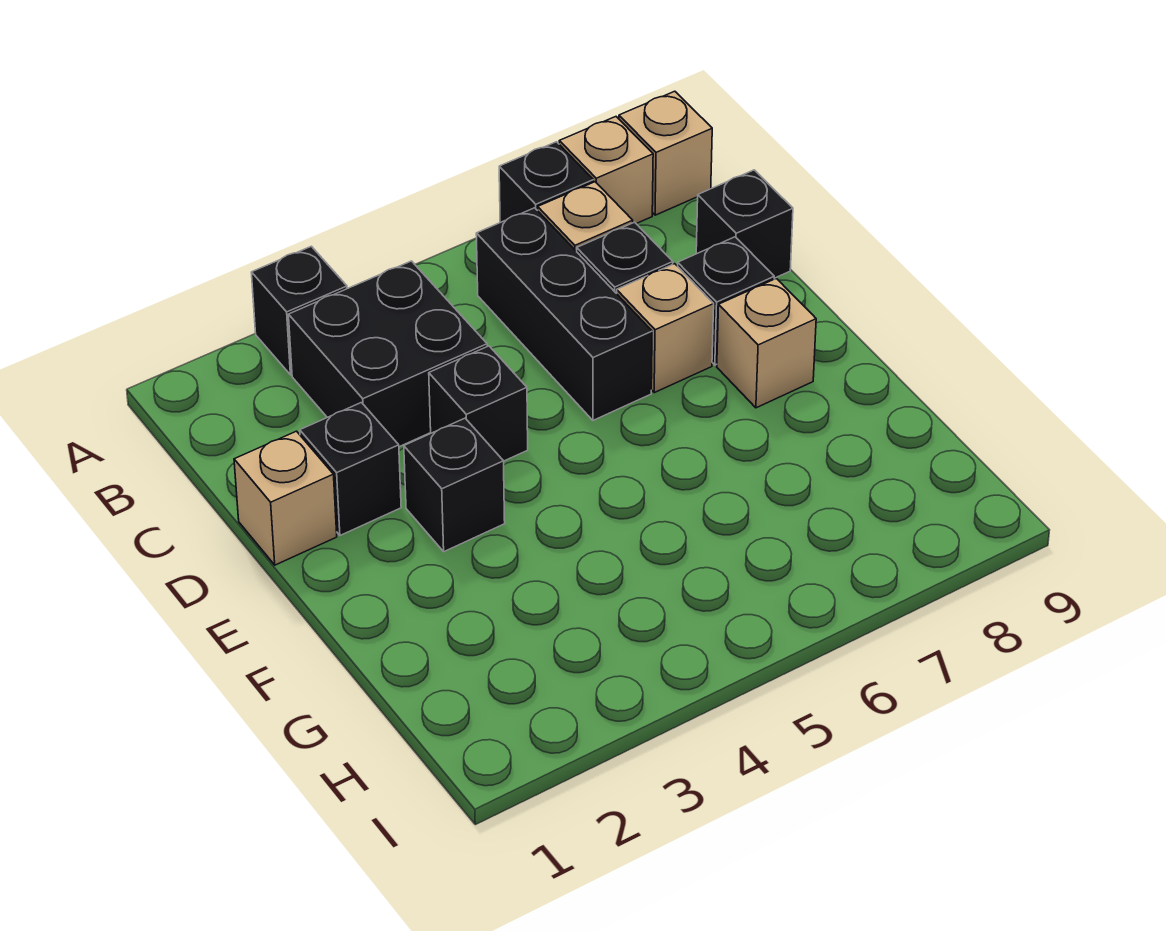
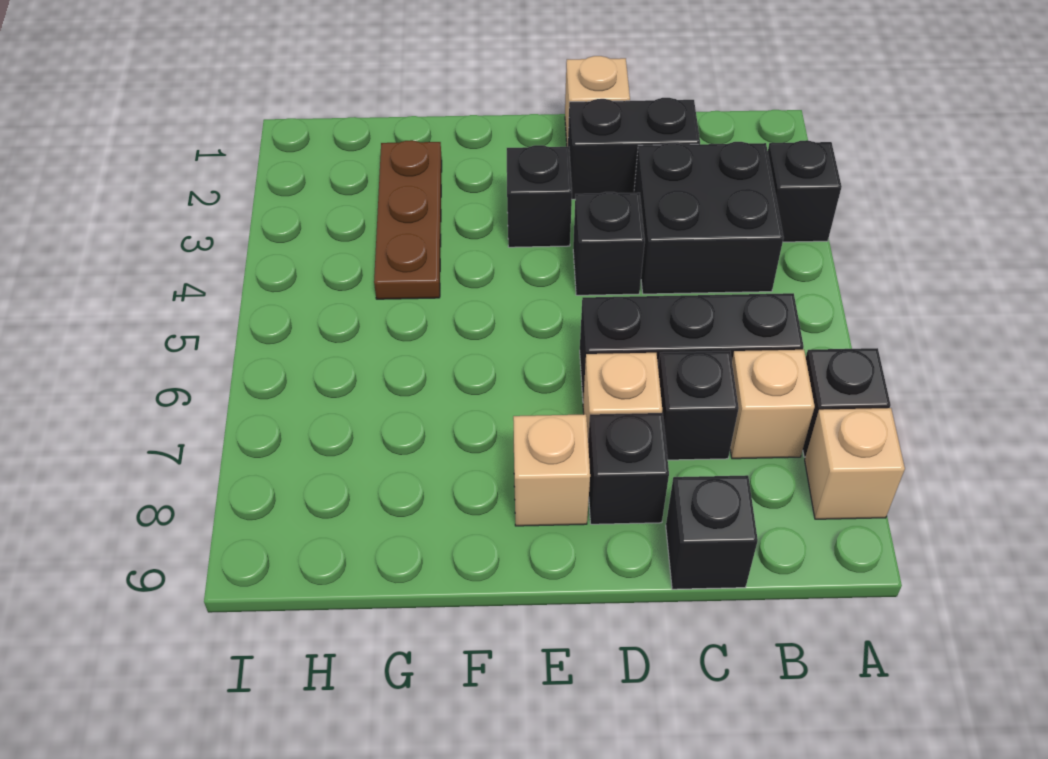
tan brick A9 level 1 -> none
black brick D2 level 1 -> black brick C2:D2 level 1
none -> brown plate G2:G4 level 1

